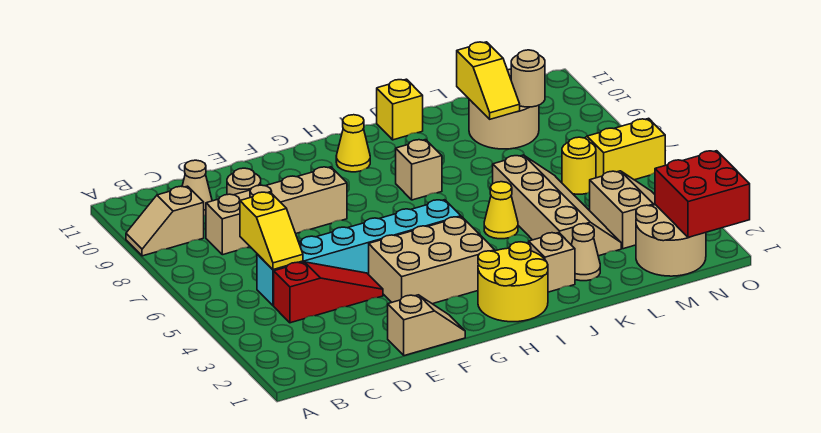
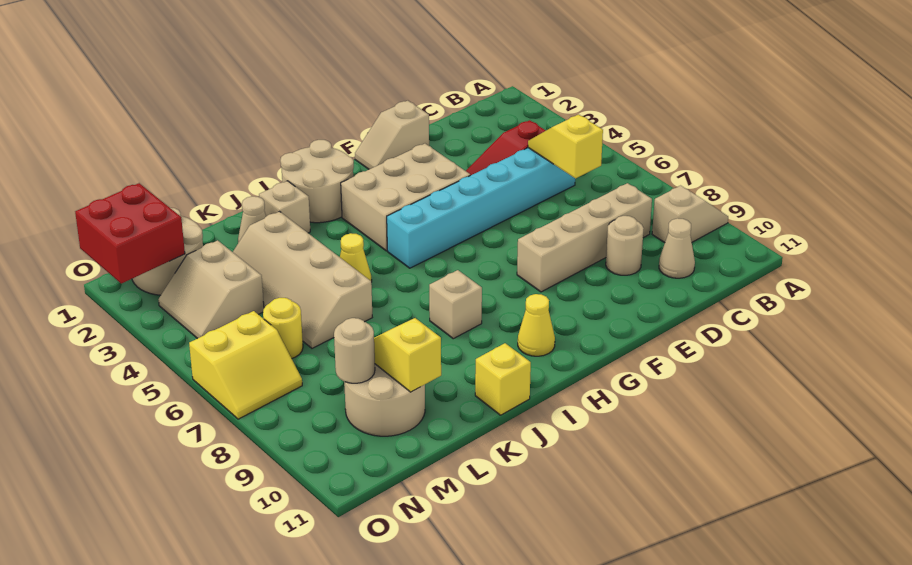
yellow round brick H1:I2 level 1 -> tan round brick H1:I2 level 1

